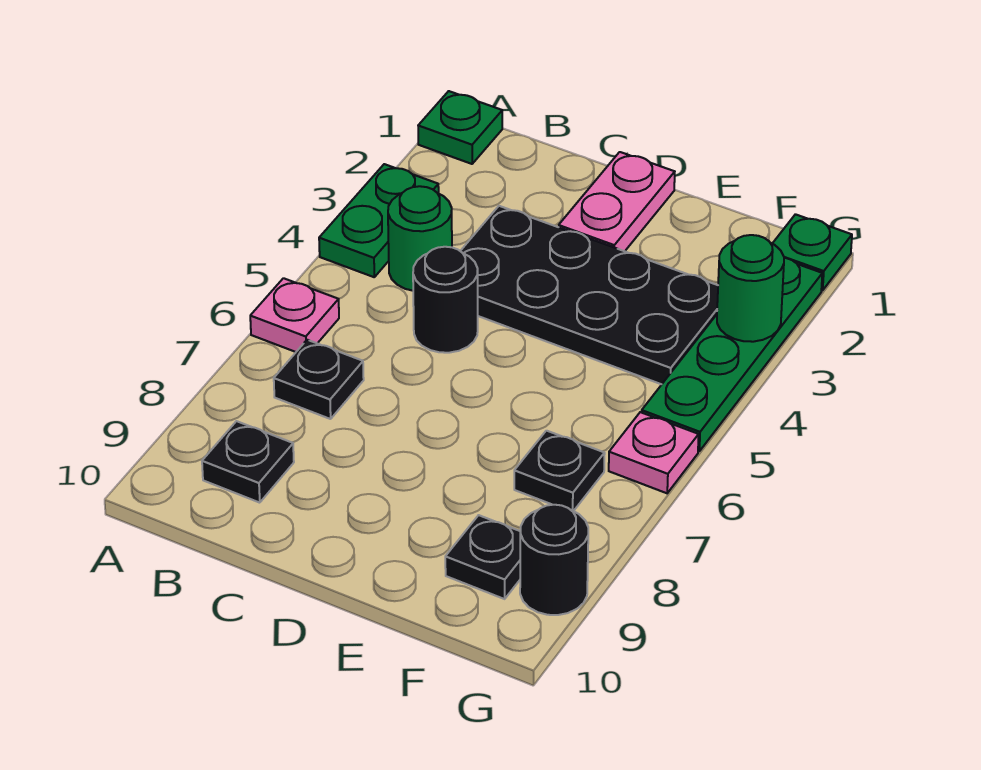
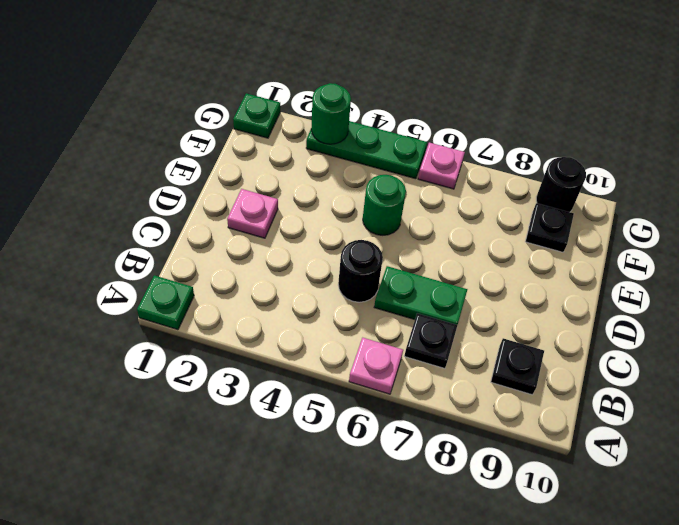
green plate A3:A4 level 1 -> green plate C6:C7 level 1
green round brick B4 level 1 -> green round brick E5 level 1
black plate C3:F4 level 1 -> none
pink plate D1:D2 level 1 -> pink plate D2 level 1
black plate F7 level 1 -> none
green plate G2:G5 level 1 -> green plate G3:G5 level 1

